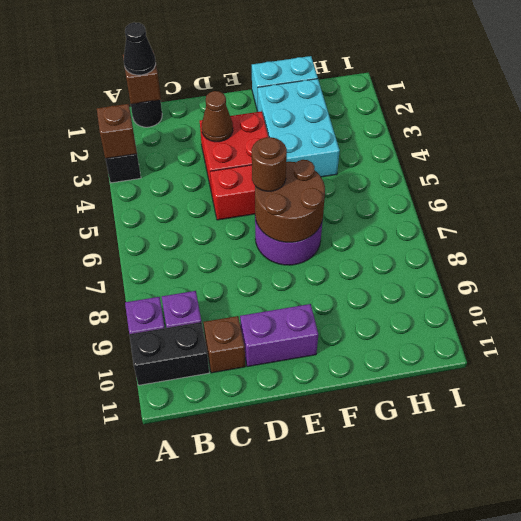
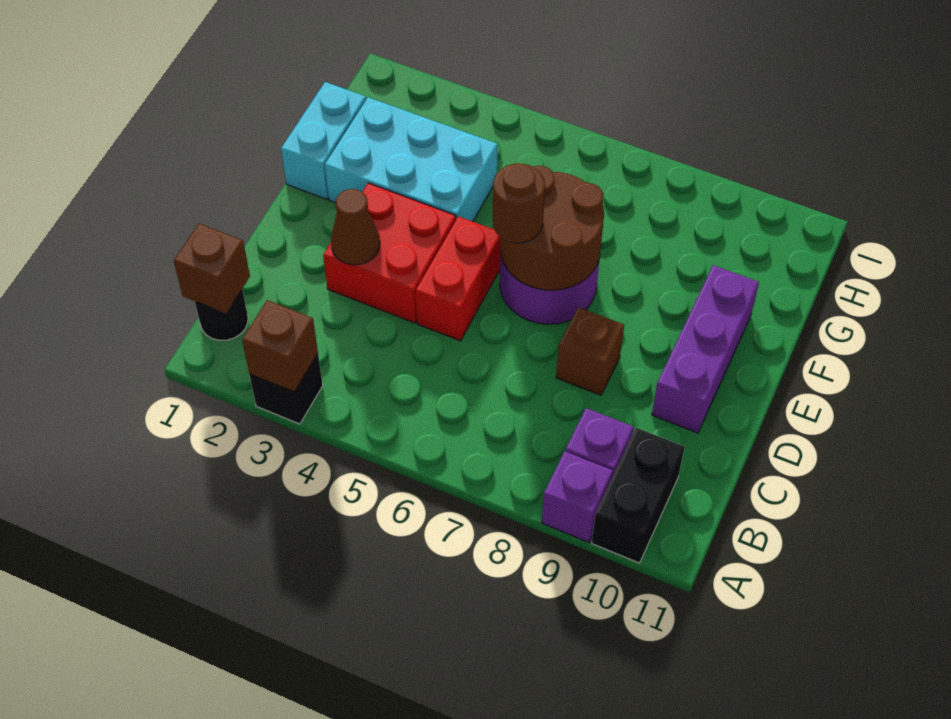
black cone B1 level 3 -> none
brown brick C10 level 1 -> brown brick D8 level 1
purple brick D10:E10 level 1 -> purple brick D10:F10 level 1

